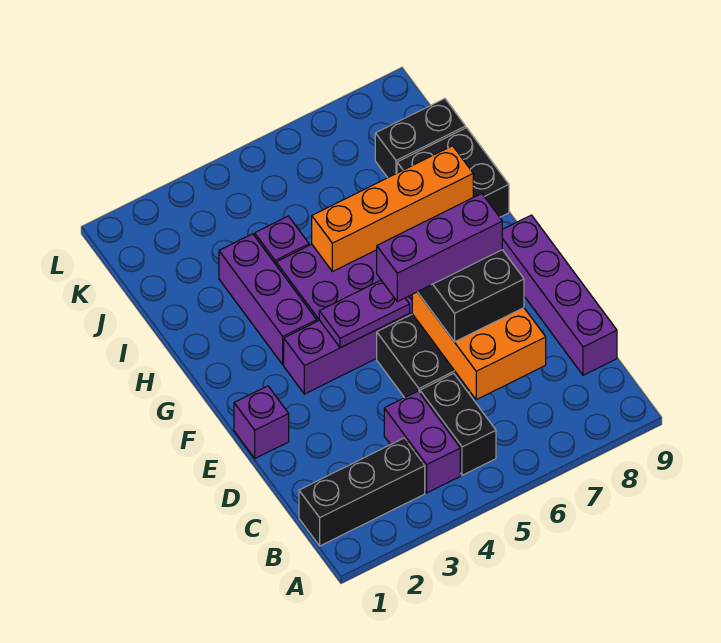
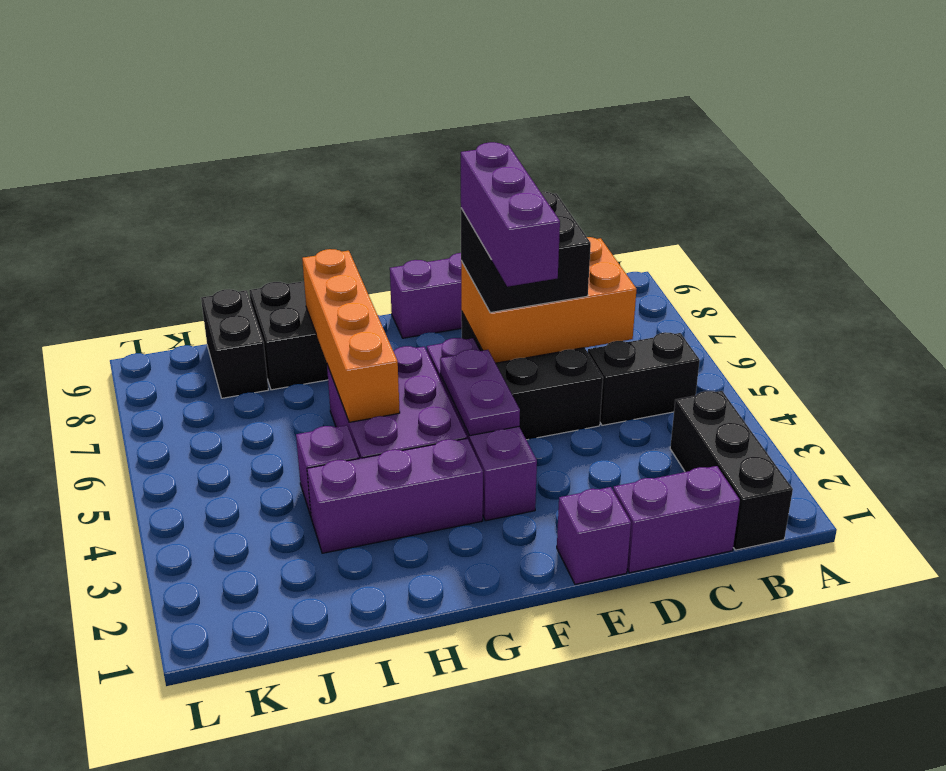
purple brick B4:C4 level 1 -> purple brick C1:D1 level 1

